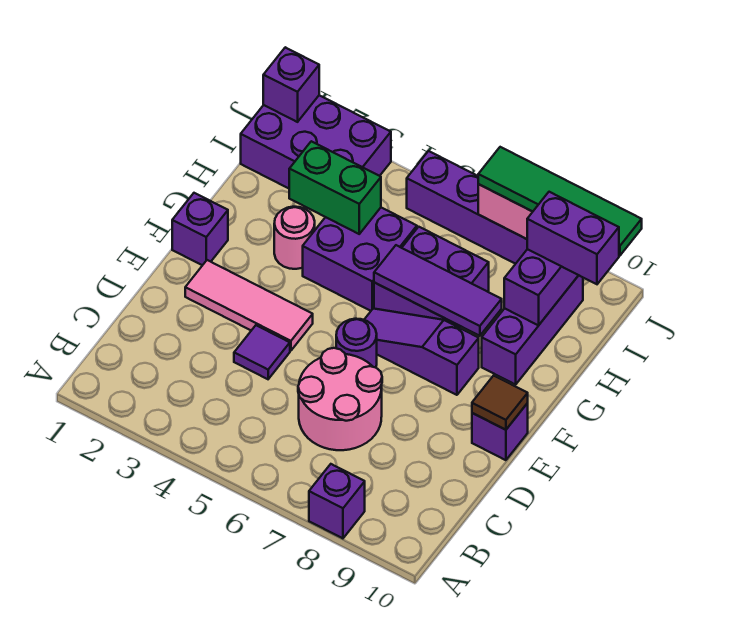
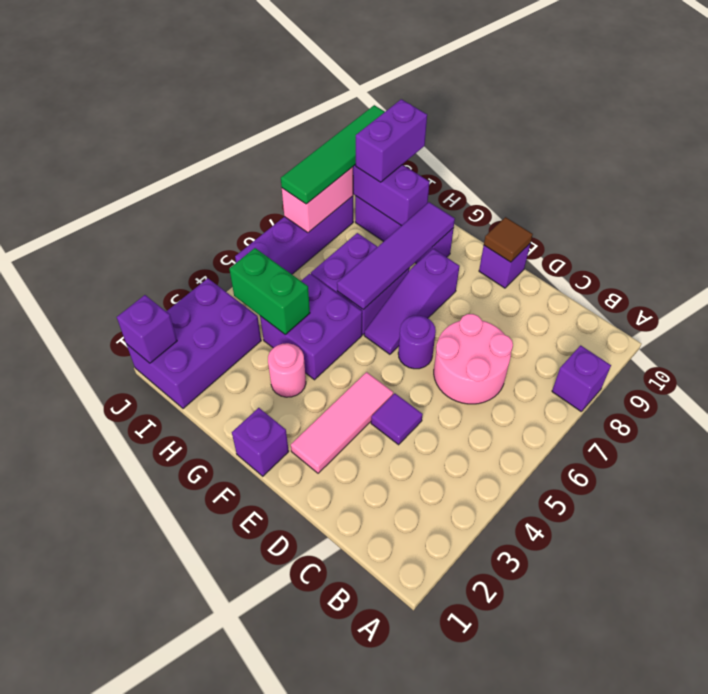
purple tile G6:G8 level 2 -> purple tile G6:G9 level 2
green brick H3:H4 level 2 -> green brick H4:I4 level 2

